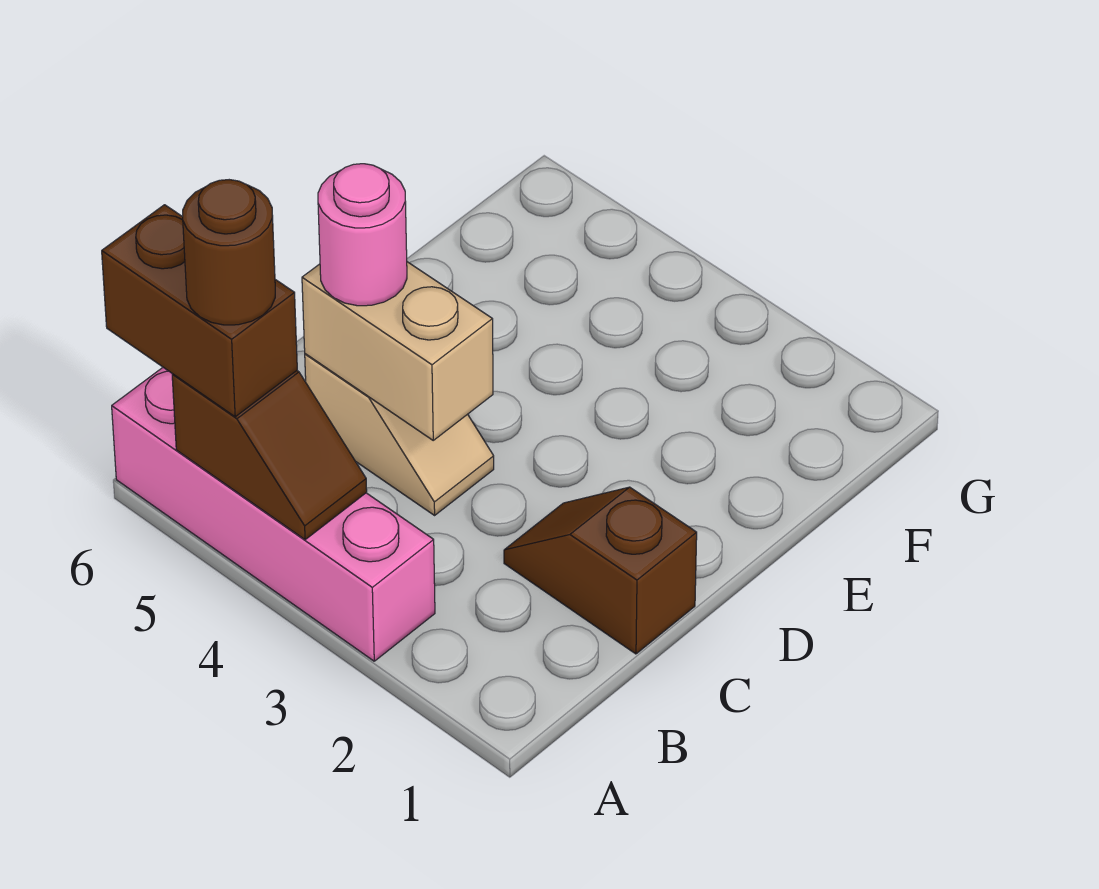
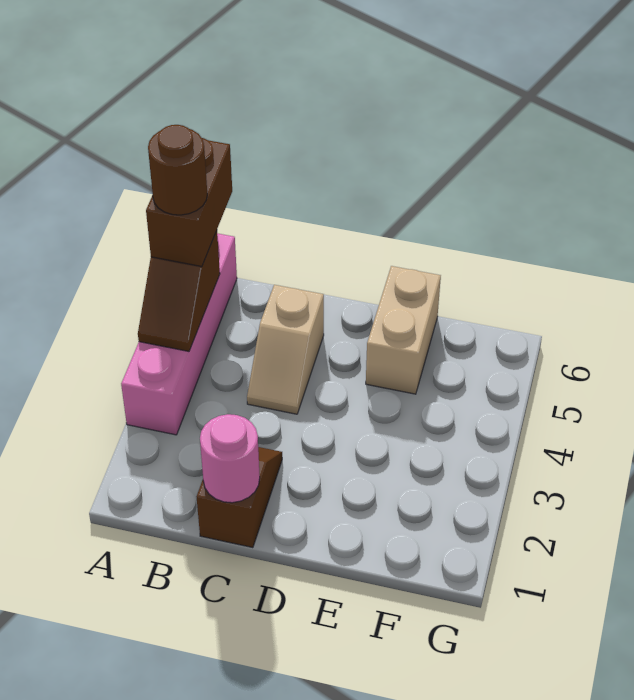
tan brick C4:C5 level 2 -> tan brick E5:E6 level 1
pink round brick C5 level 3 -> pink round brick C1 level 2

